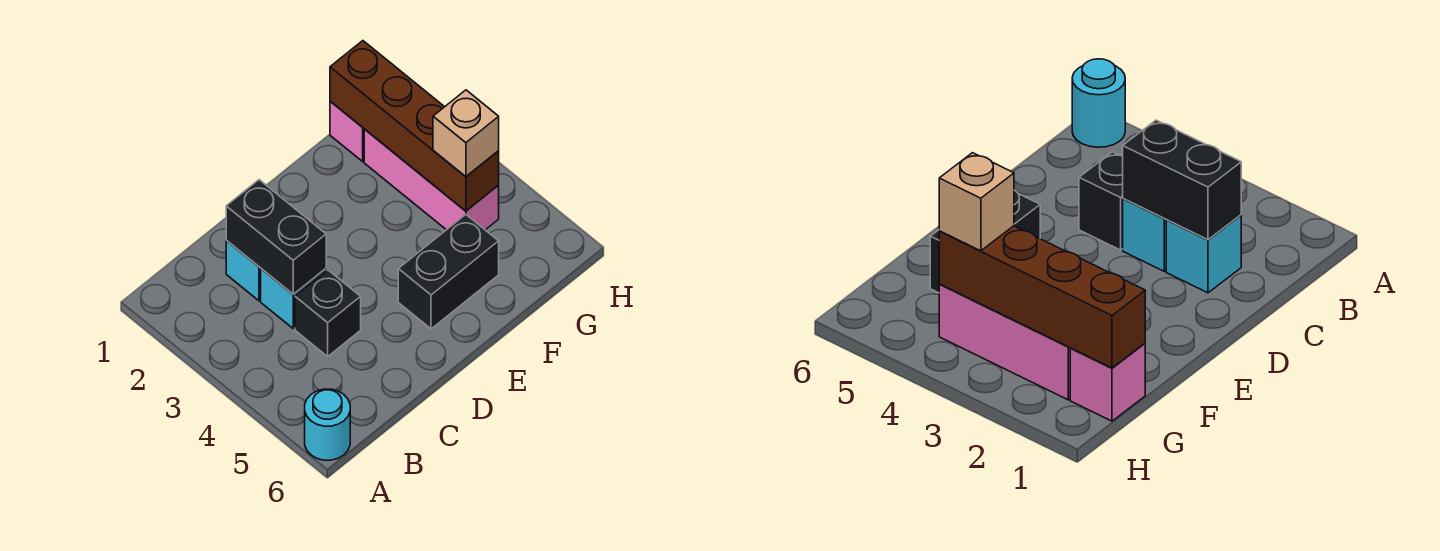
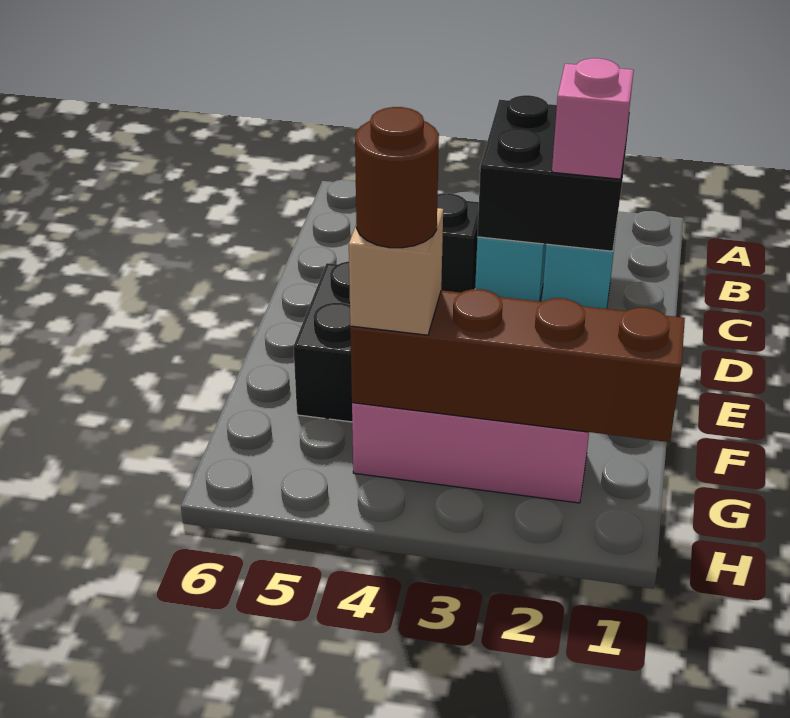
cyan round brick A6 level 1 -> none
black brick C2:C3 level 2 -> black brick B2:C3 level 2
pink brick G1 level 1 -> pink brick C2 level 3
none -> brown round brick G4 level 4

